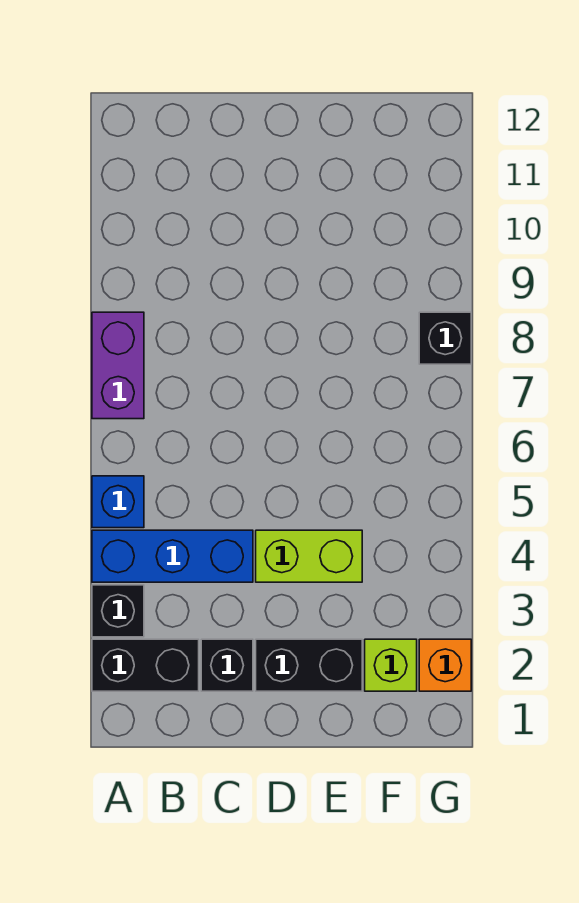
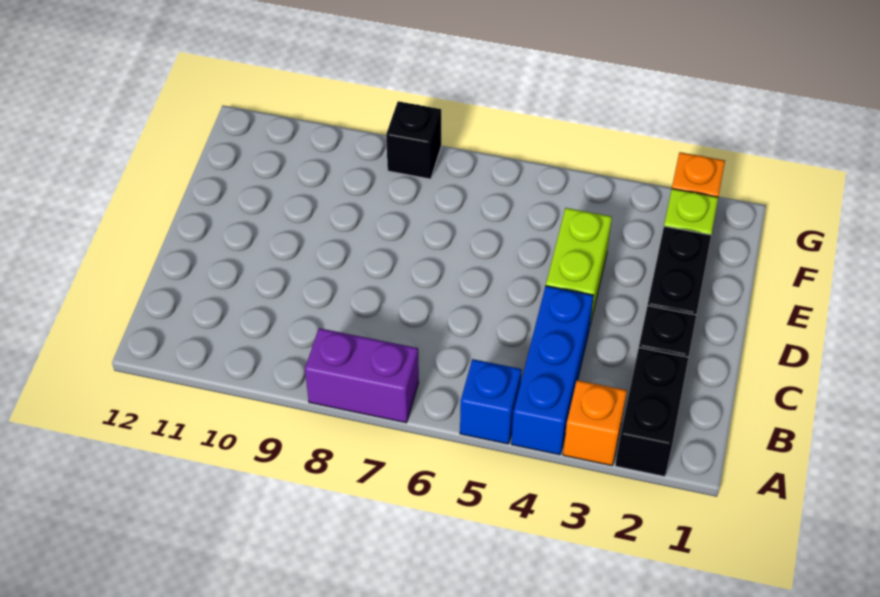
black brick A3 level 1 -> orange brick A3 level 1

